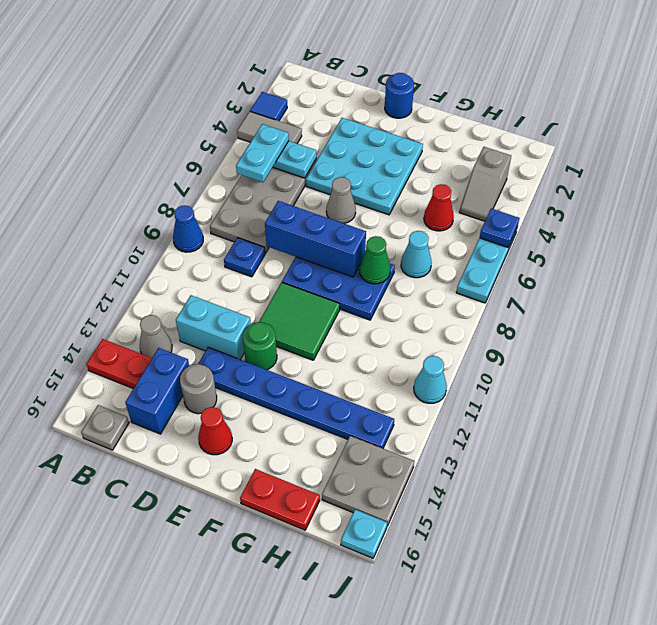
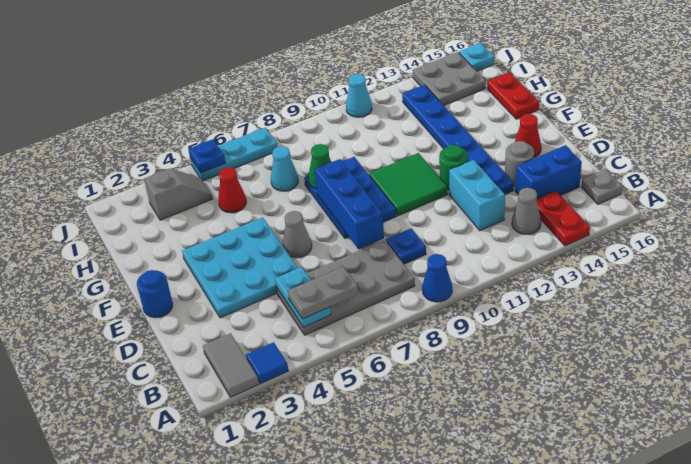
grey tile A4:B4 level 1 -> grey tile A2:B2 level 1
cyan plate B5:B6 level 3 -> grey plate B5:B6 level 3

